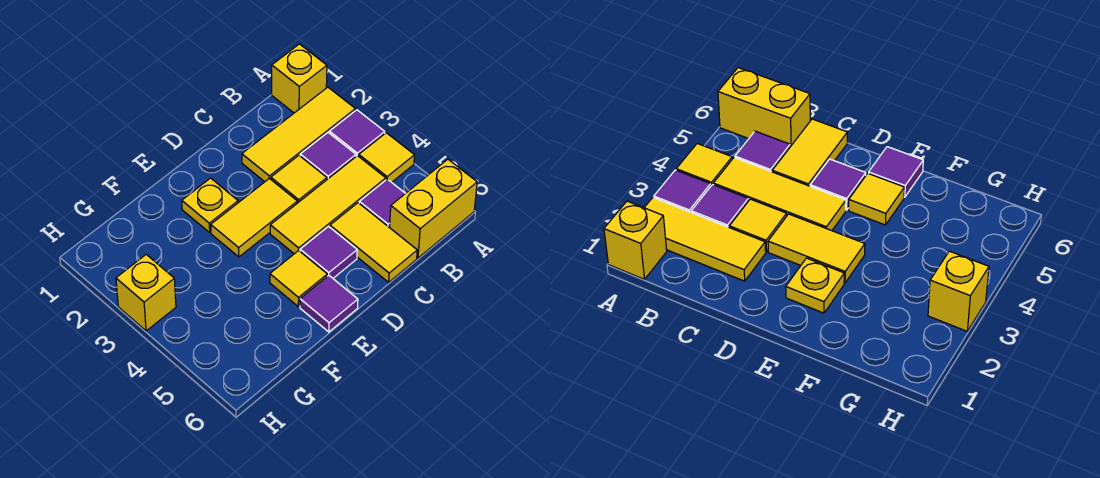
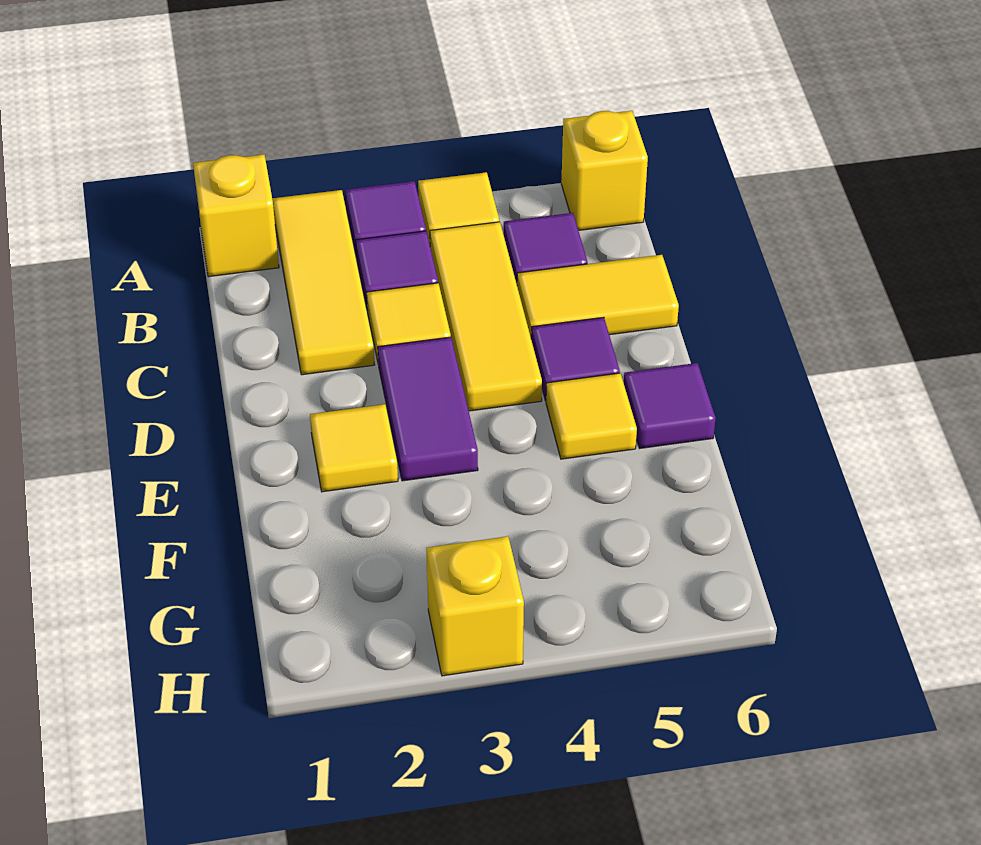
yellow brick A6:B6 level 1 -> yellow brick A6 level 1
yellow tile D3:E3 level 1 -> purple tile D3:E3 level 1
yellow plate E2 level 1 -> yellow tile E2 level 1

